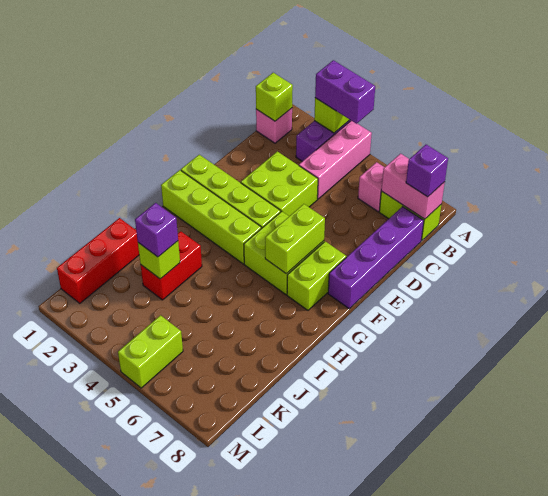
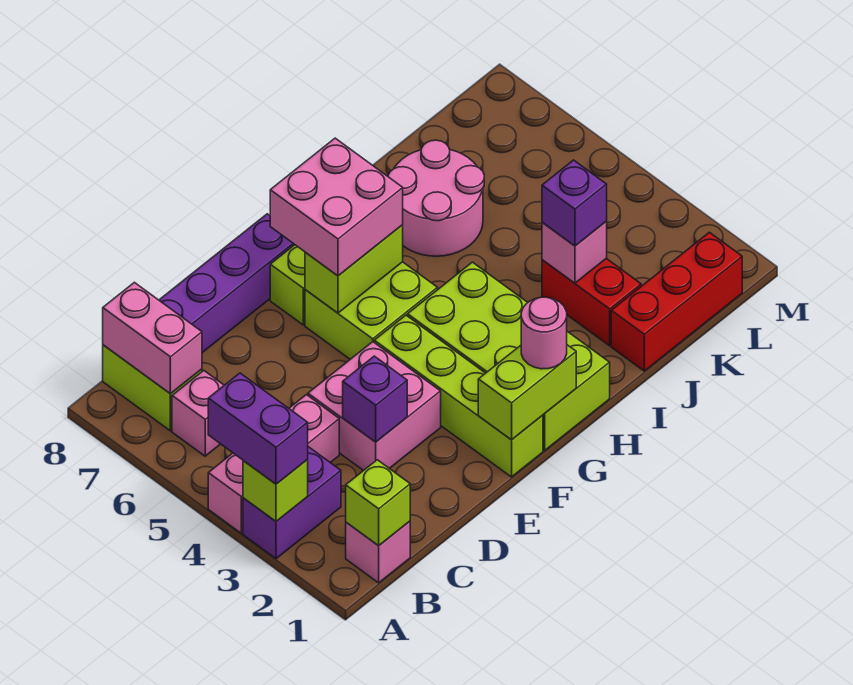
purple brick B8 level 3 -> purple brick D3 level 2
lime brick D3:E4 level 1 -> pink brick D3:E4 level 1
none -> pink brick F6:G7 level 3
lime brick G1:G4 level 1 -> lime brick G1:H4 level 1
none -> pink round brick G1 level 3
red brick I3:J3 level 1 -> red brick J2:J3 level 1
none -> pink round brick I6:J7 level 1
lime brick J3 level 2 -> pink brick J3 level 2
lime brick L5:M5 level 1 -> lime brick F1:G1 level 2

